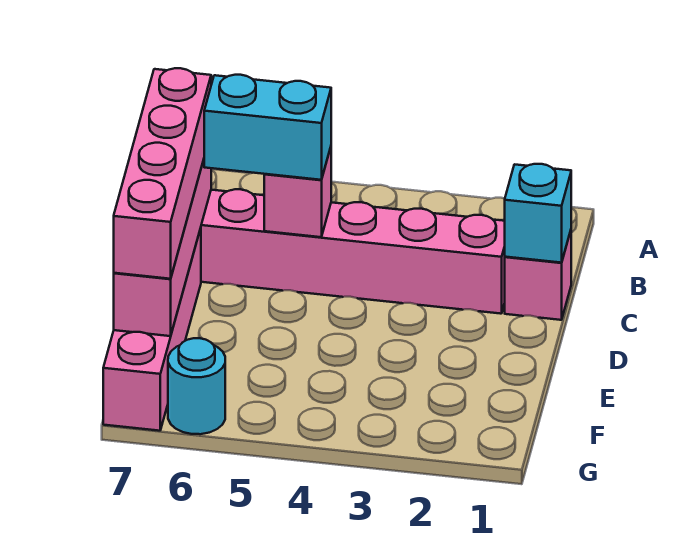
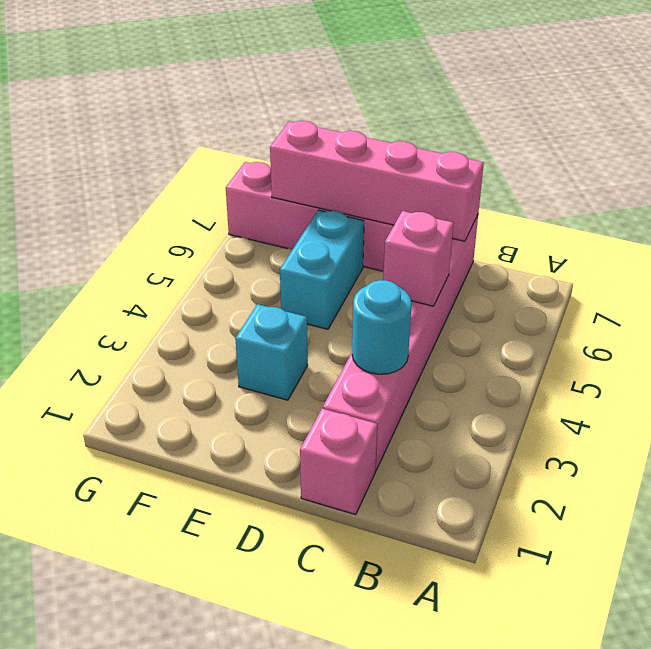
cyan brick C1 level 2 -> cyan brick E3 level 1
cyan brick C5:C6 level 3 -> cyan brick E5:E6 level 1
pink brick C7:F7 level 3 -> none
cyan round brick G6 level 1 -> cyan round brick C3 level 2

